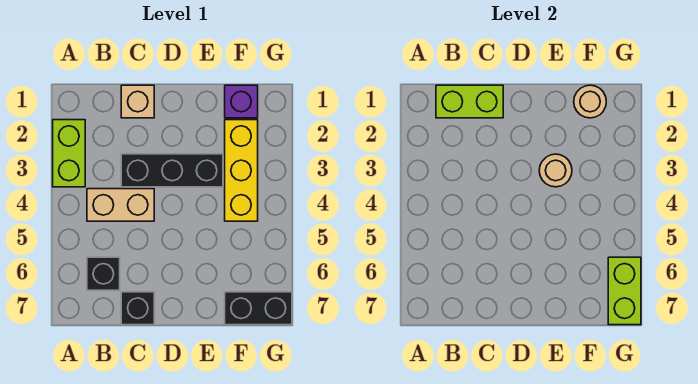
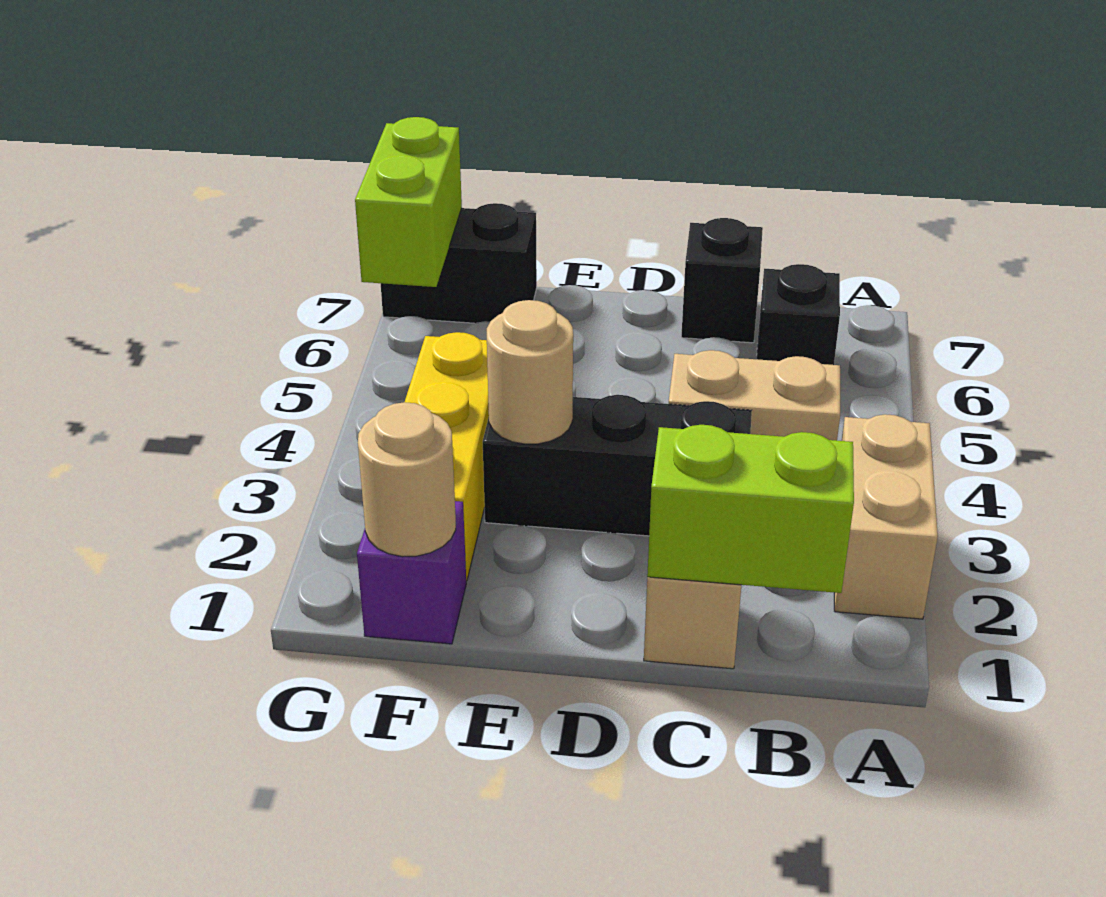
lime brick A2:A3 level 1 -> tan brick A2:A3 level 1

